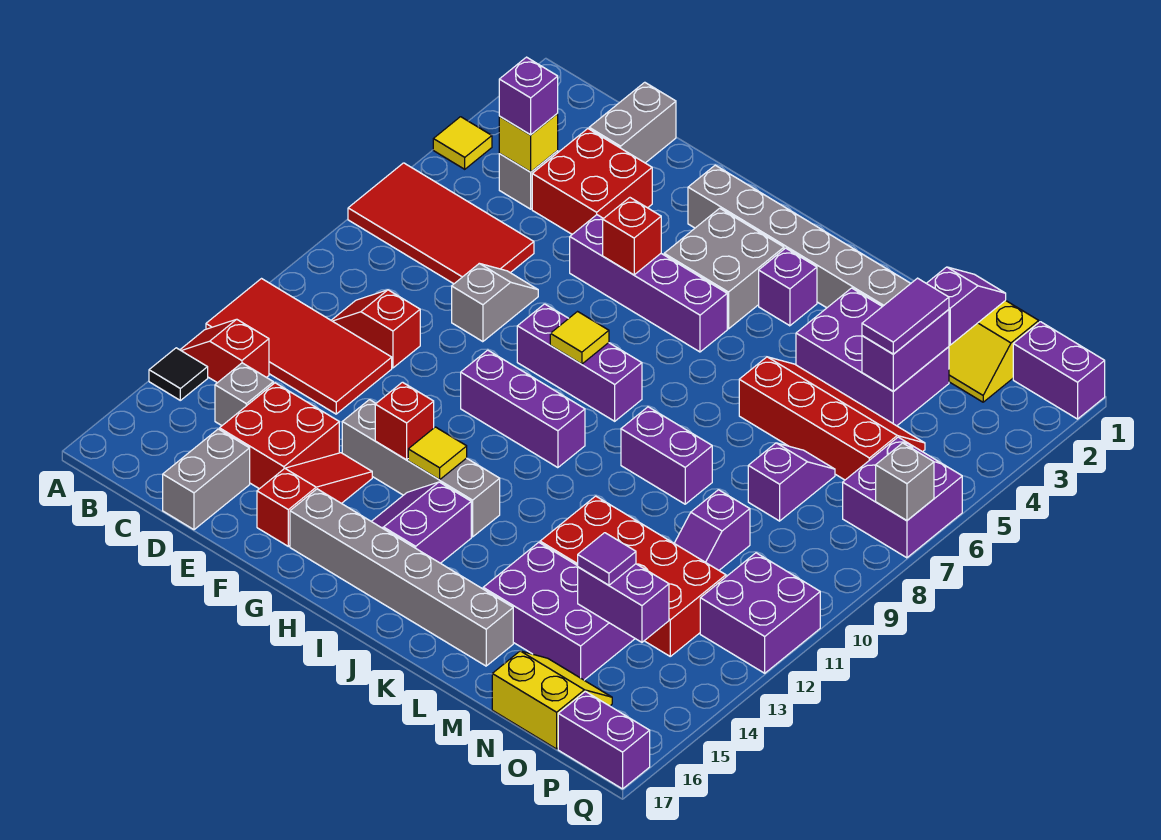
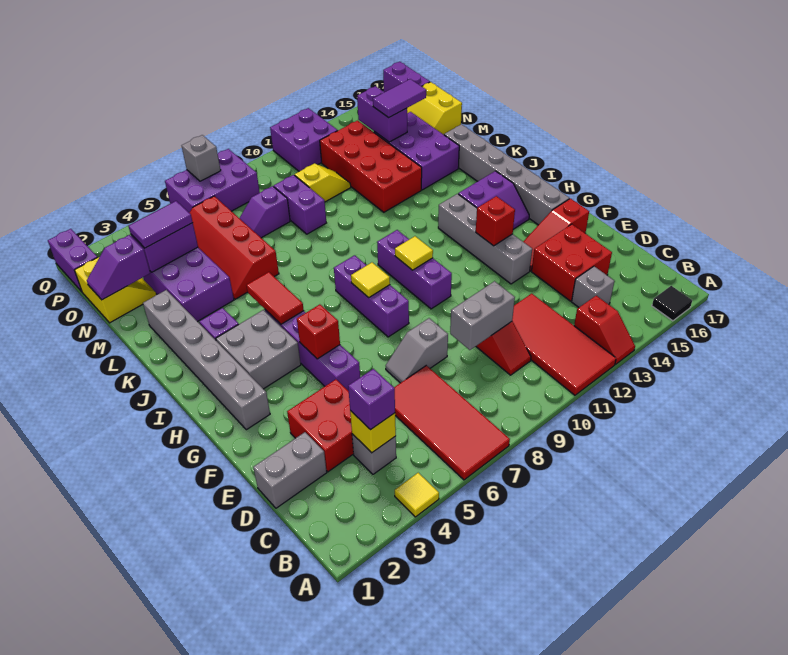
black tile A14 level 1 -> black tile A16 level 1
grey brick D16:D17 level 1 -> grey brick D9:D10 level 2
yellow tile H13 level 2 -> yellow tile H10 level 2
none -> red tile I5:J5 level 2
purple brick K9:L9 level 1 -> purple brick M9:N9 level 1
purple slope N10:N11 level 1 top 10 -> yellow slope N10:N11 level 1 top 10
purple tile N14 level 3 -> purple tile N14:N15 level 3
purple brick P6:Q7 level 1 -> purple brick P6:Q8 level 1

